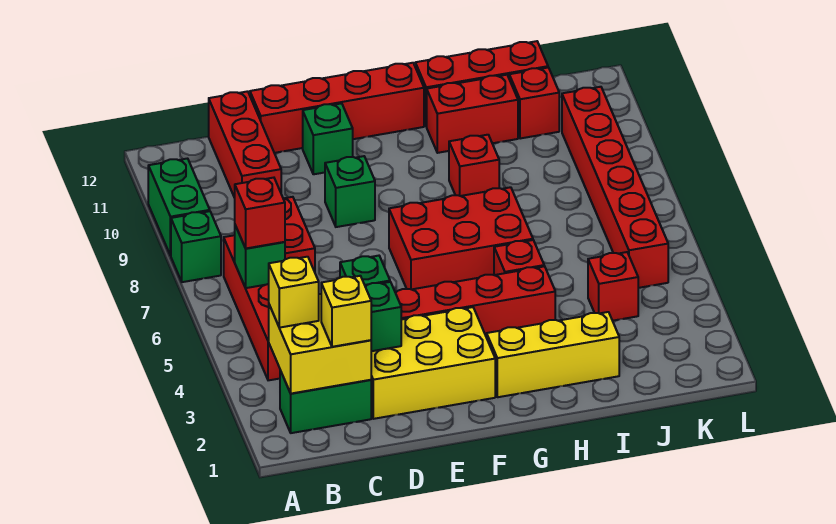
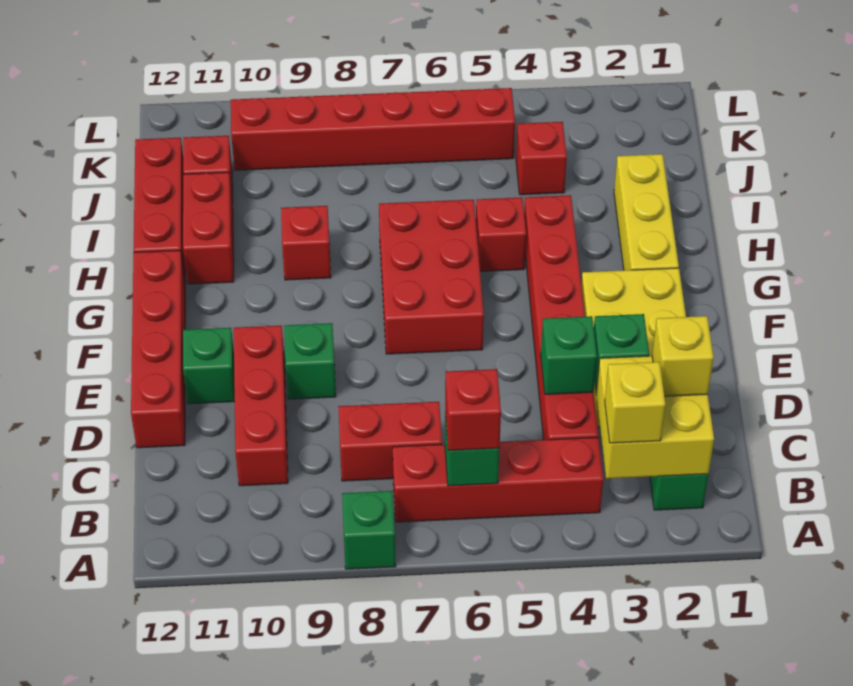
green brick A9:A10 level 1 -> none
red brick C10:C12 level 1 -> red brick C10:E10 level 1

